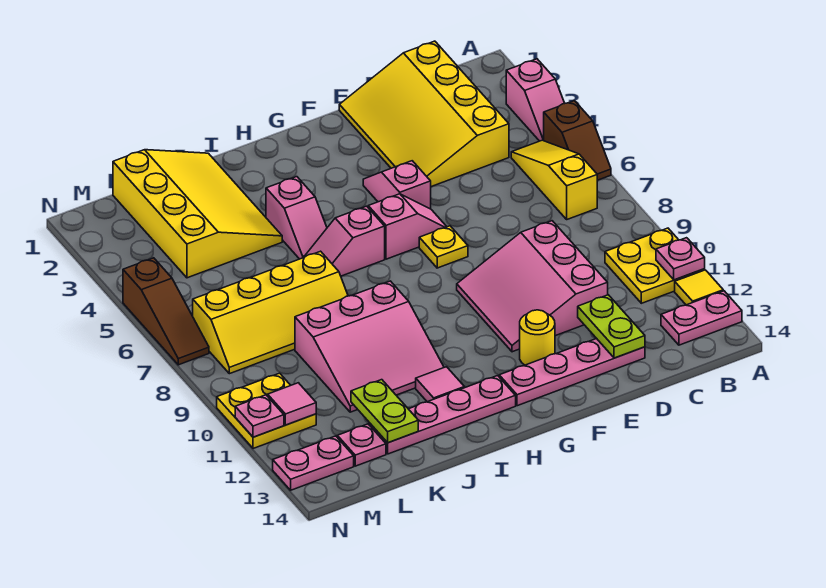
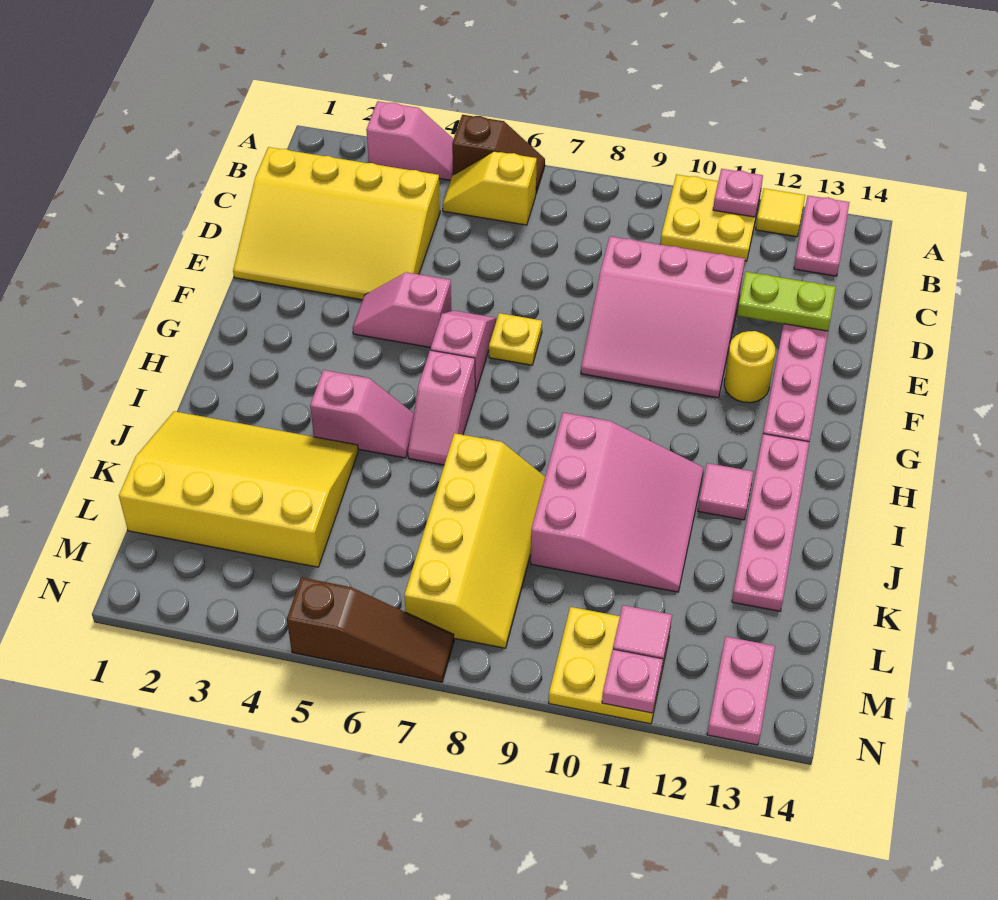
yellow slope B5:B7 level 1 top 7 -> yellow slope B5:B6 level 1 top 6
lime plate K12:K13 level 2 -> none
pink plate L13 level 1 -> none

